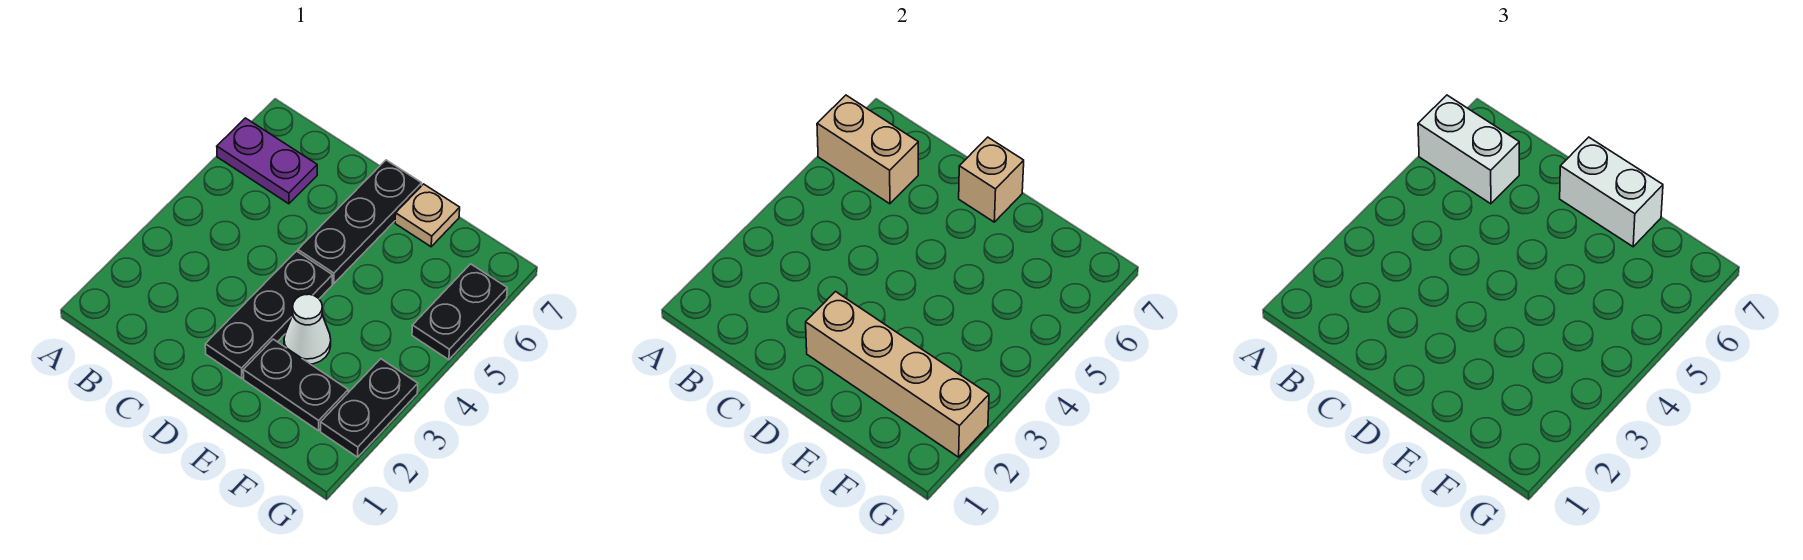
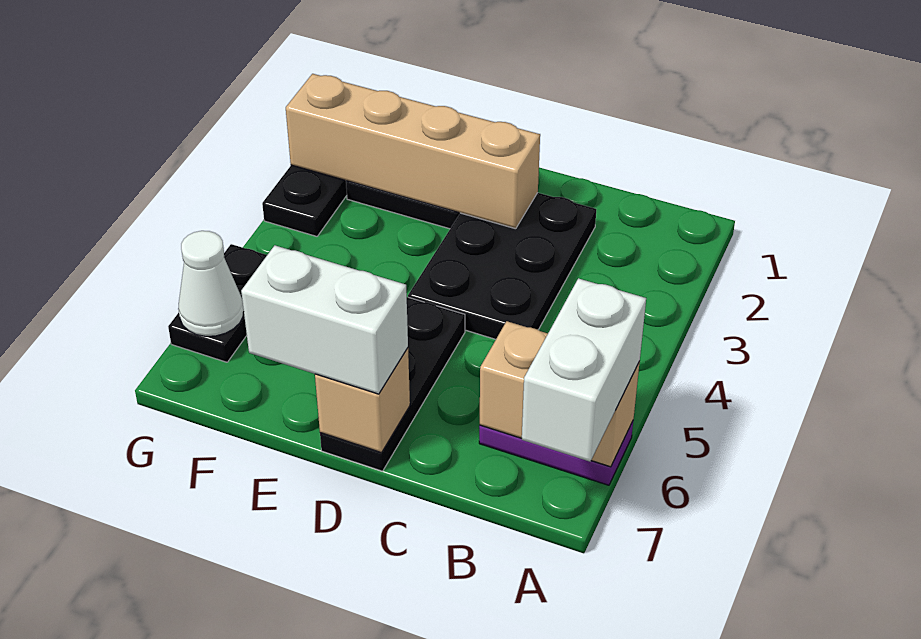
white brick A6:B6 level 3 -> white brick A6:A7 level 3
black plate D2:D4 level 1 -> black plate C2:D4 level 1
white cone E3 level 1 -> white cone G6 level 2
tan plate E7 level 1 -> none

